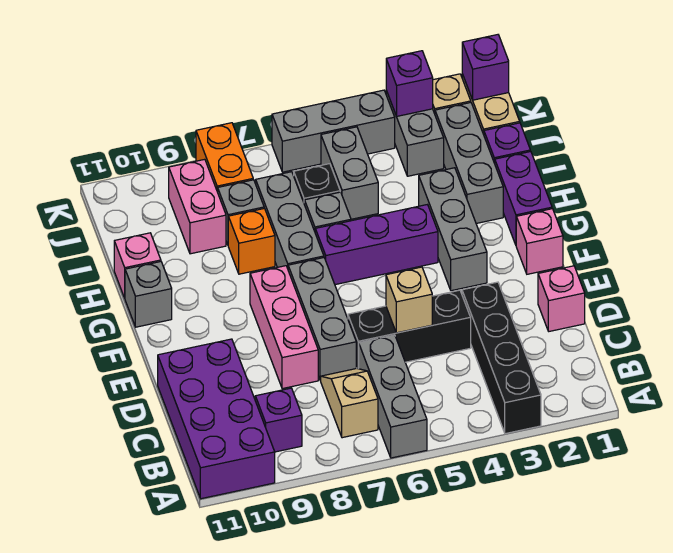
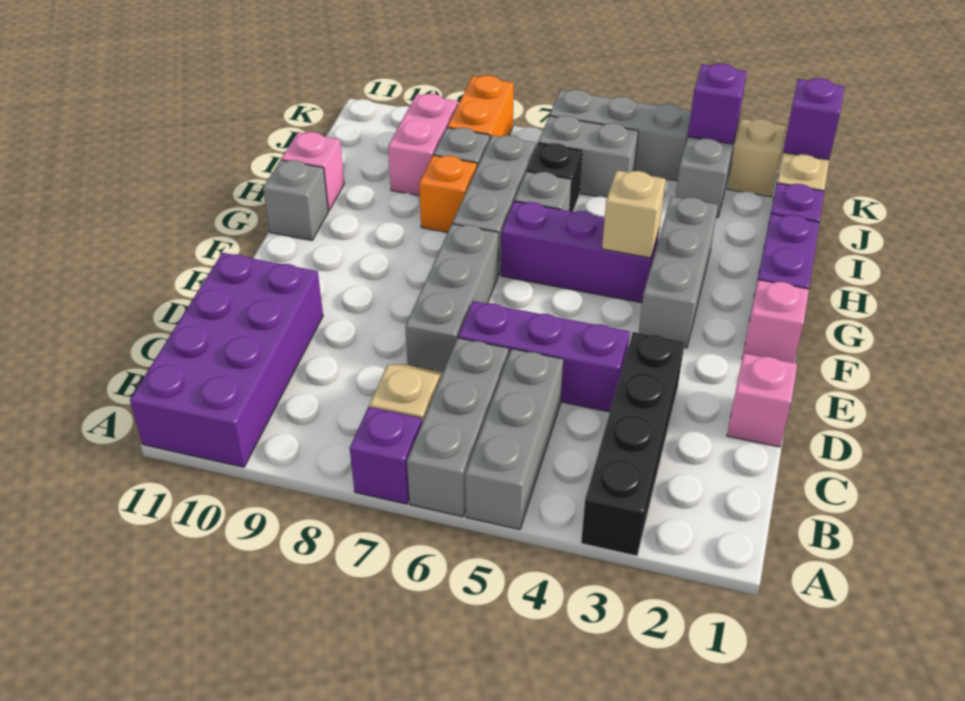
purple brick B9 level 1 -> purple brick A7 level 1
black brick D4:D6 level 1 -> purple brick D4:D6 level 1
tan brick D5 level 2 -> tan brick G4 level 2
pink brick D8:F8 level 1 -> none
grey brick H2:J2 level 1 -> grey brick A5:C5 level 1
grey brick I5:J5 level 1 -> grey brick J5:J6 level 1

